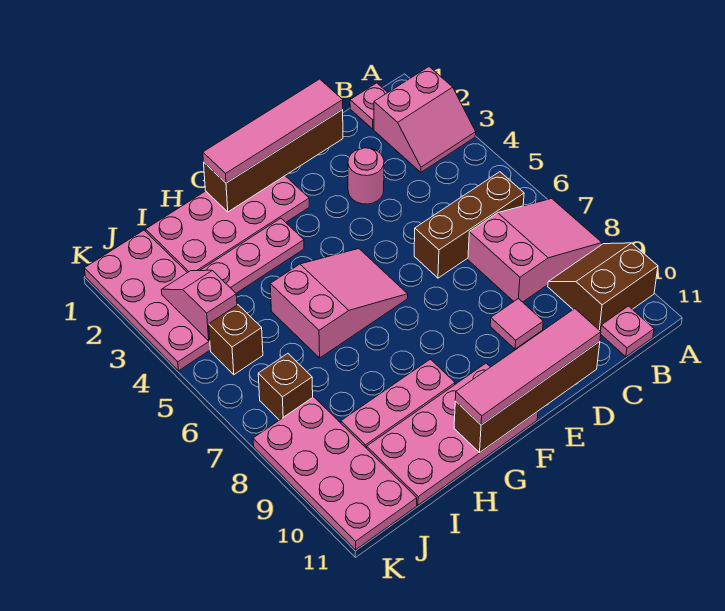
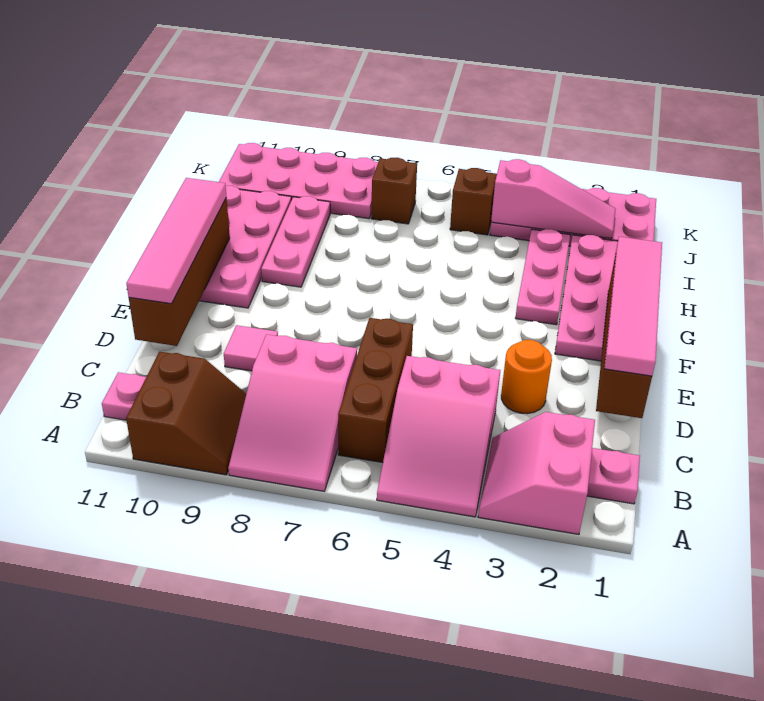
pink round brick D3 level 1 -> orange round brick D3 level 1
pink slope F5:H6 level 1 top H -> pink slope A4:C5 level 1 top C
pink slope J3:J4 level 2 top 4 -> pink slope J2:J4 level 2 top 4

